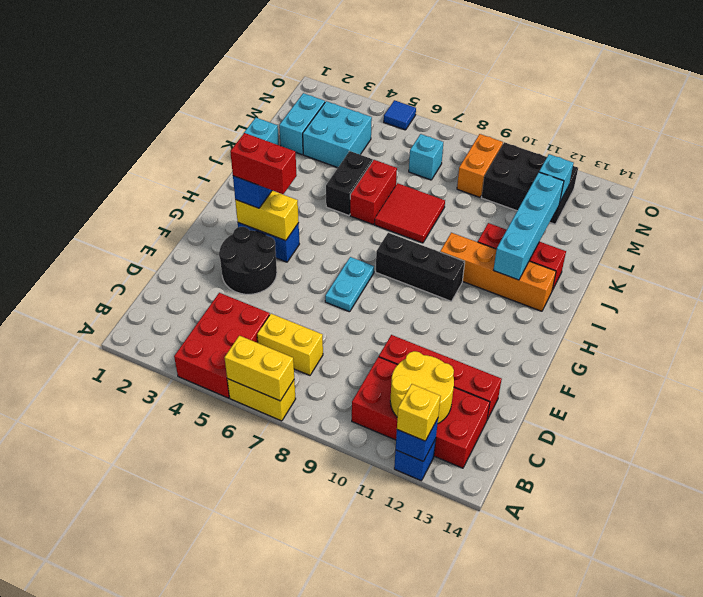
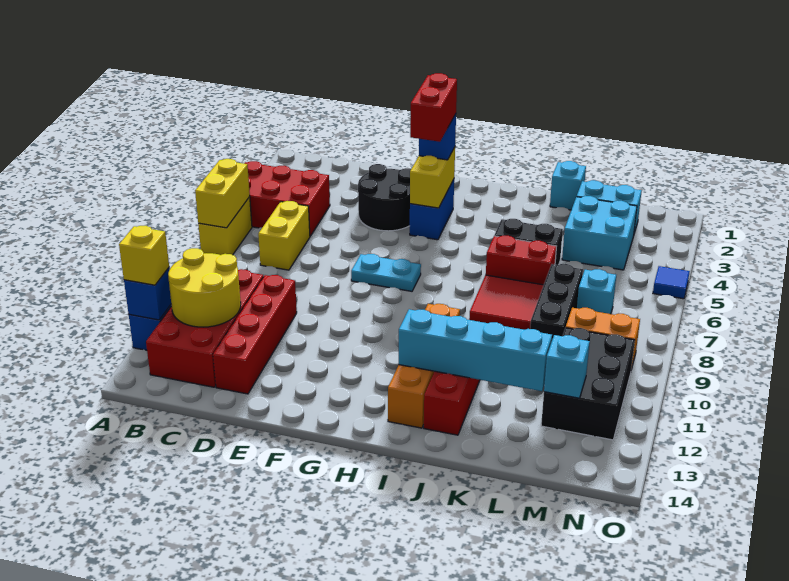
black brick H8:H10 level 1 -> black brick L7:L9 level 1

